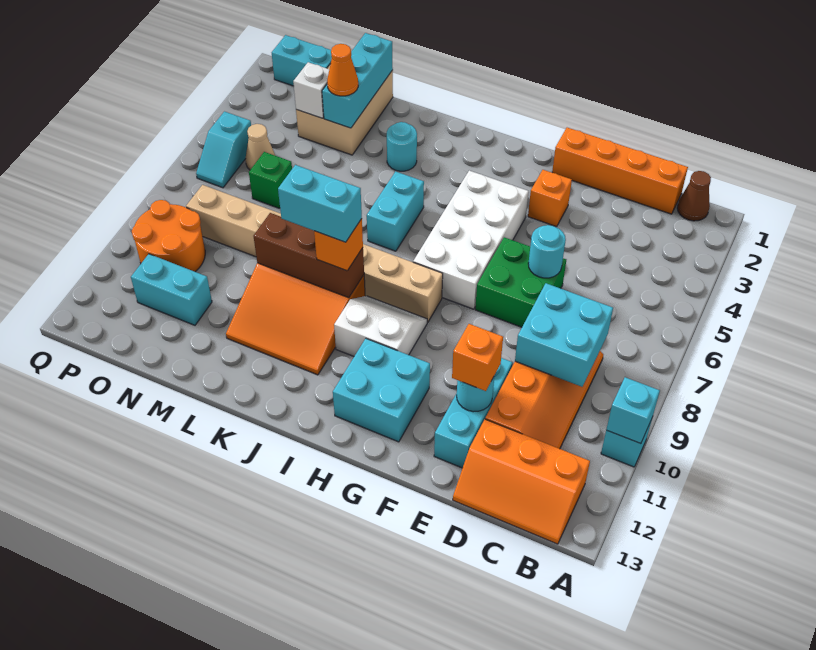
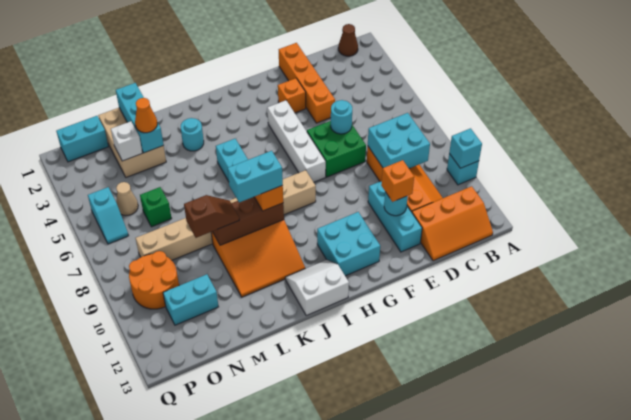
orange brick C1:F1 level 1 -> orange brick E1:E4 level 1
white brick G4:H7 level 1 -> white brick G4:G7 level 1
white slope H9:I10 level 1 top 10 -> white slope I12:J13 level 1 top 13
none -> brown slope L9:M9 level 3 top M

